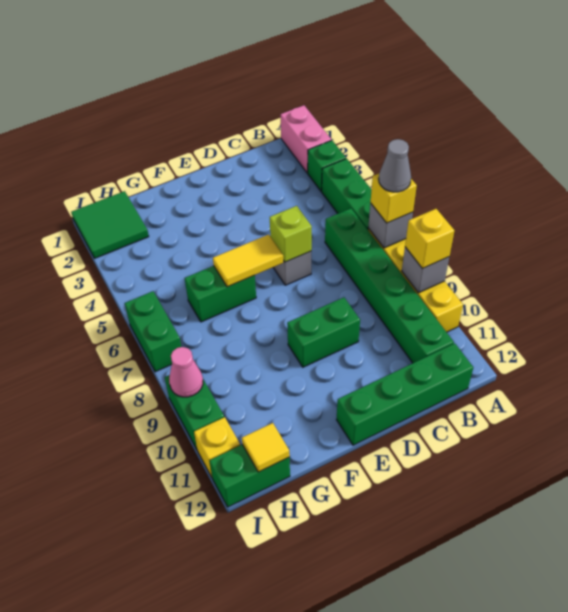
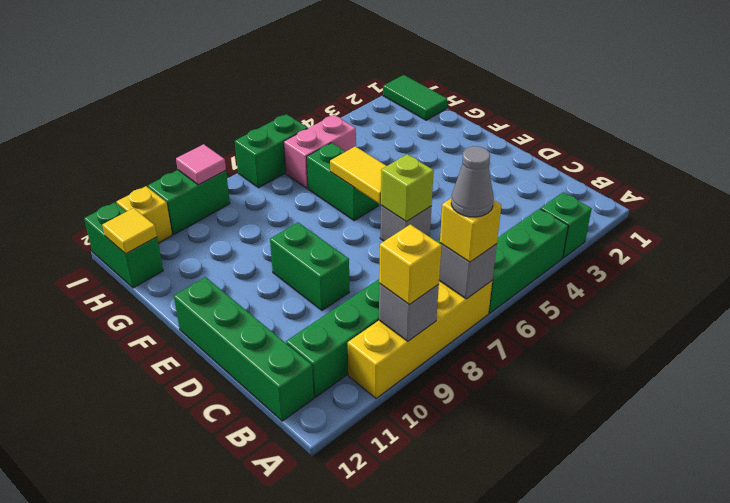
pink brick A1:A2 level 1 -> pink brick H5:H6 level 1
green tile H1:I2 level 1 -> green tile H1:I1 level 1
pink cone I9 level 2 -> pink tile I9 level 2

